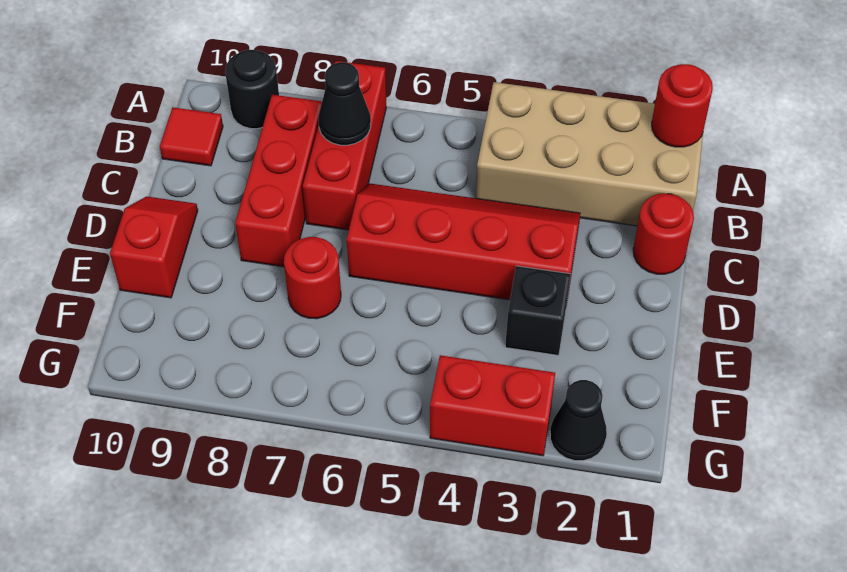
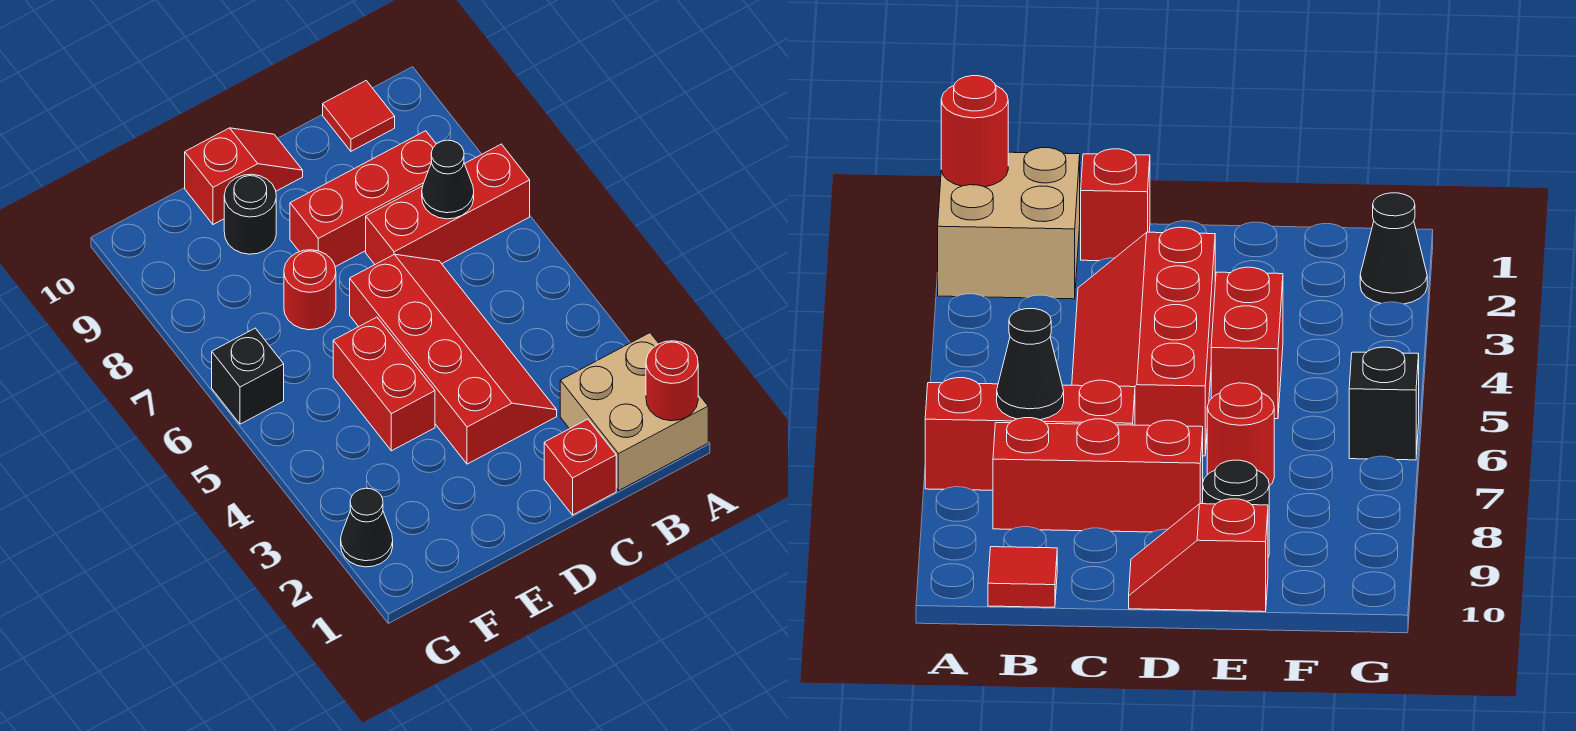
tan brick A1:B4 level 1 -> tan brick A1:B2 level 1
black round brick A9 level 1 -> black round brick E9 level 1
red round brick C1 level 1 -> red brick C1 level 1
black brick E3 level 1 -> black brick G6 level 1
red brick G3:G4 level 1 -> red brick E4:E5 level 1

